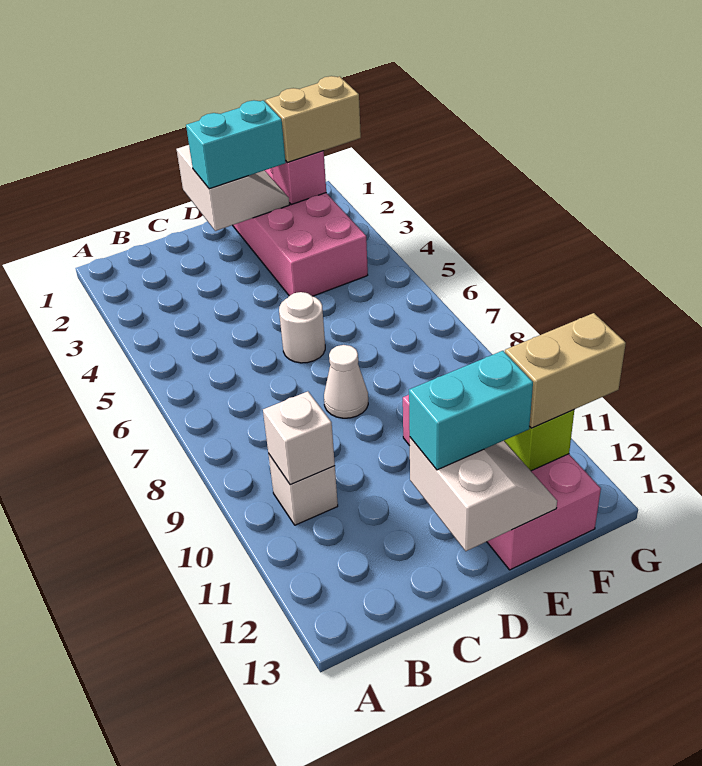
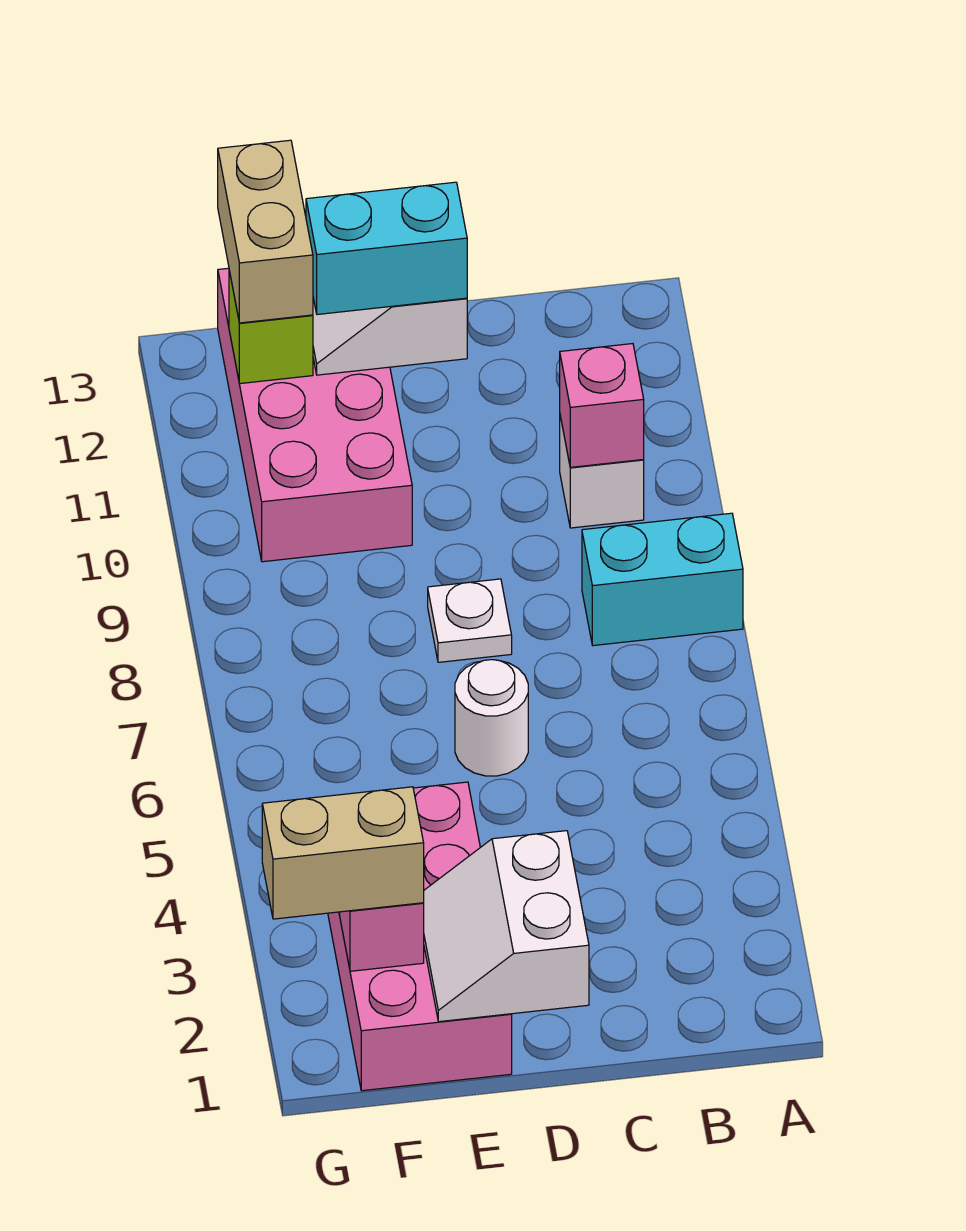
white brick B10 level 2 -> pink brick B10 level 2
cyan brick D2:E2 level 3 -> cyan brick A8:B8 level 1
white cone D8 level 1 -> white plate D8 level 1
tan brick F12:G12 level 3 -> tan brick F12:F13 level 3

